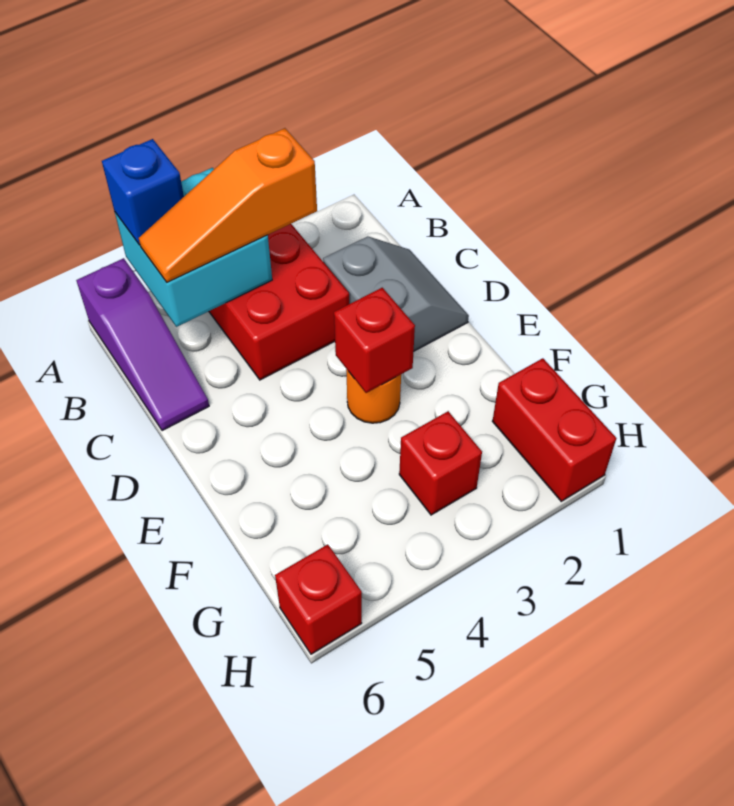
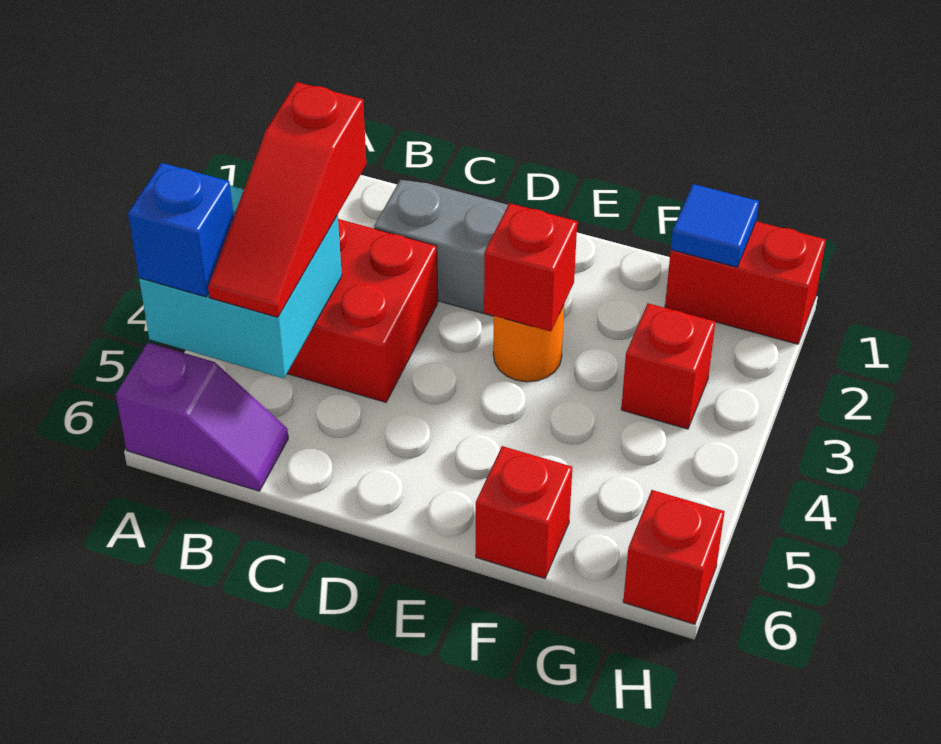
purple slope A6:C6 level 1 top A -> purple slope A6:B6 level 1 top A
orange slope B3:B5 level 3 top 3 -> red slope B3:B5 level 3 top 3
none -> red brick F6 level 1
none -> blue tile G1 level 2

